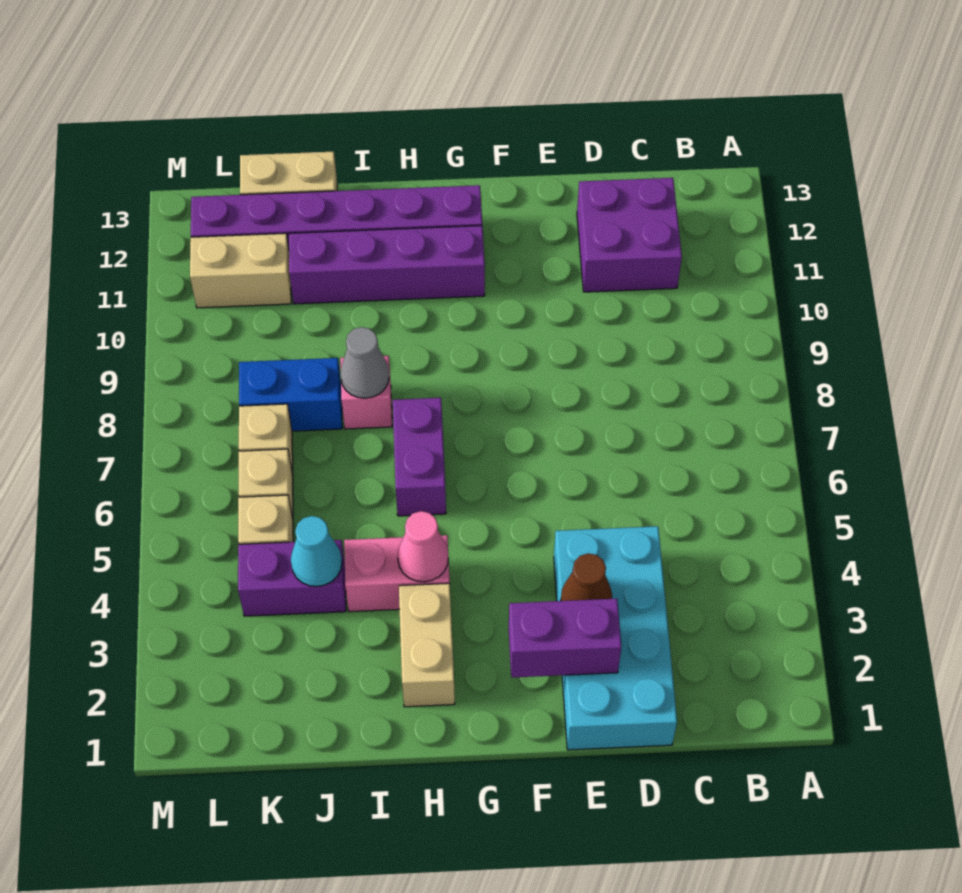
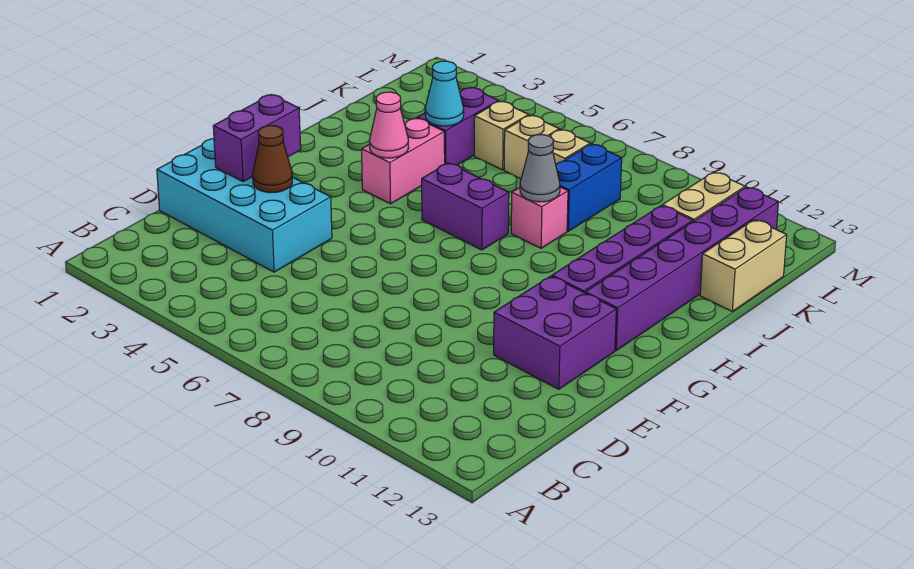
purple brick C11:D12 level 1 -> purple brick E11:F12 level 1
tan brick H2:H3 level 1 -> none

